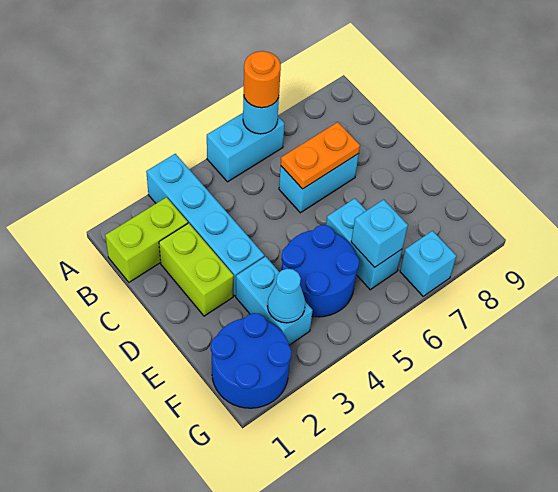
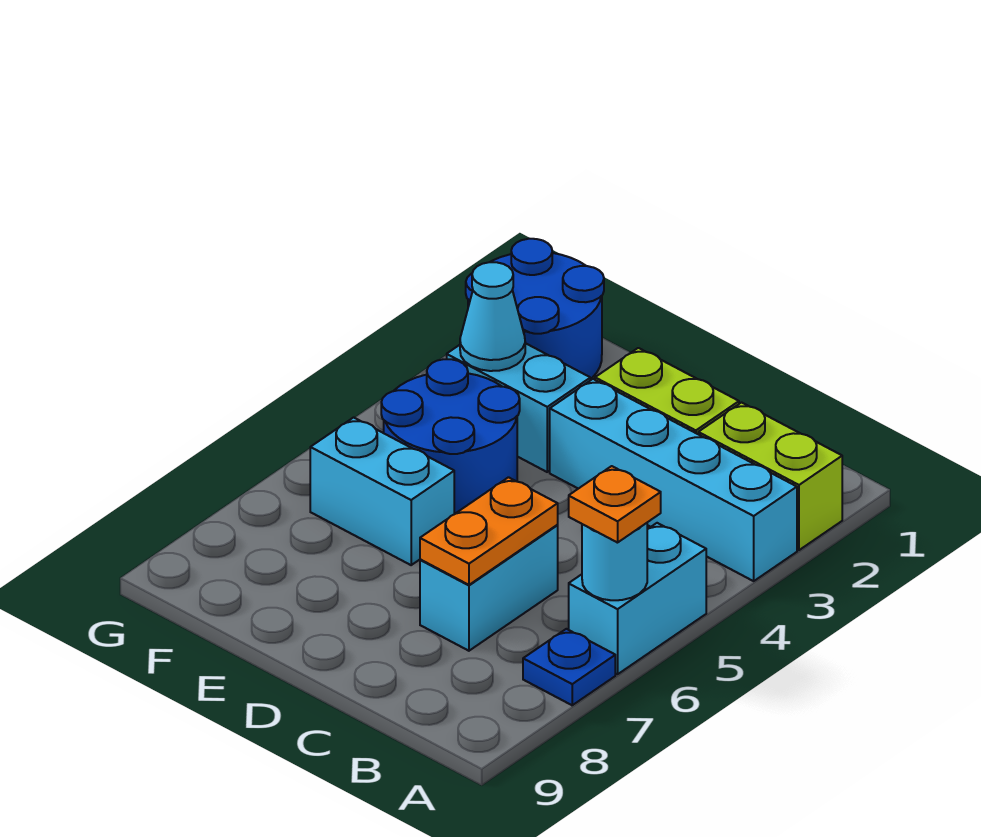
orange round brick A6 level 3 -> orange plate A6 level 3
none -> blue plate A7 level 1
lime brick B1:B2 level 1 -> lime brick A2:B2 level 1
cyan brick F6 level 2 -> none
cyan brick G7 level 1 -> none

